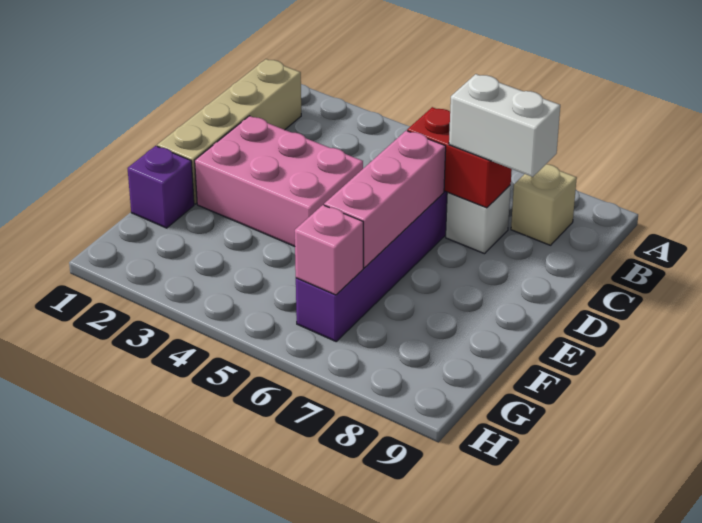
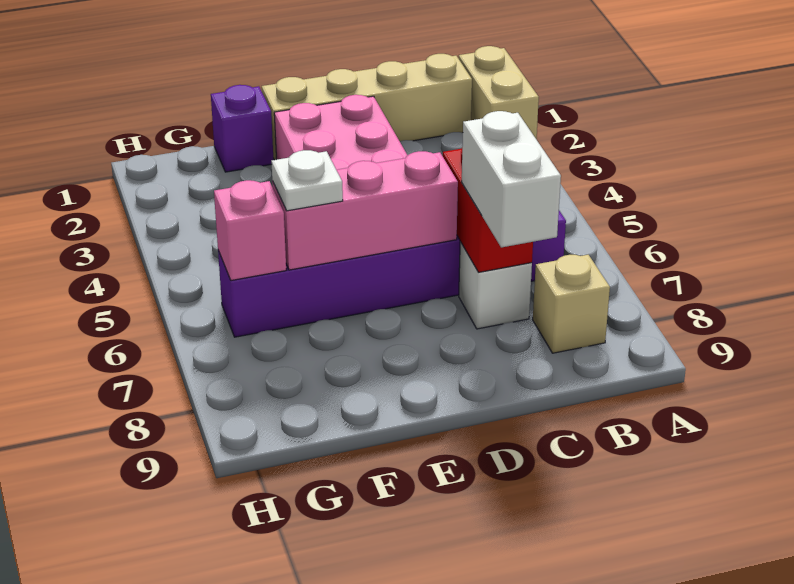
none -> tan brick A1:A2 level 1
none -> white plate F6 level 3

